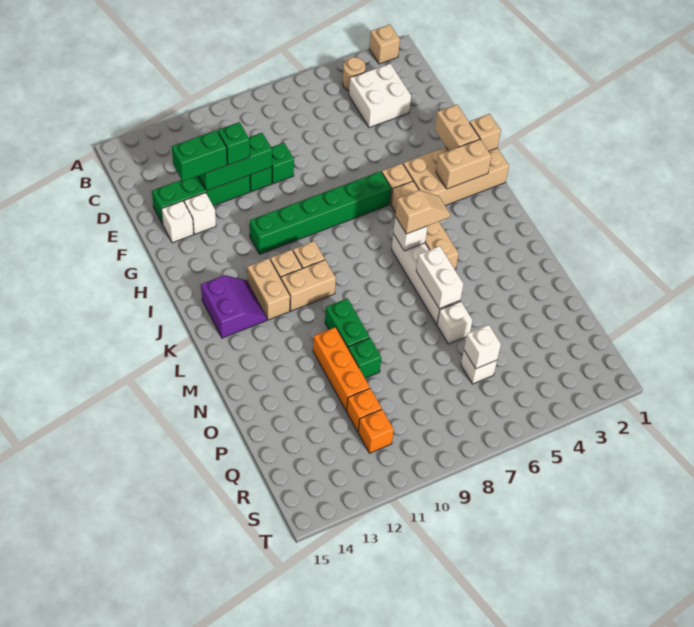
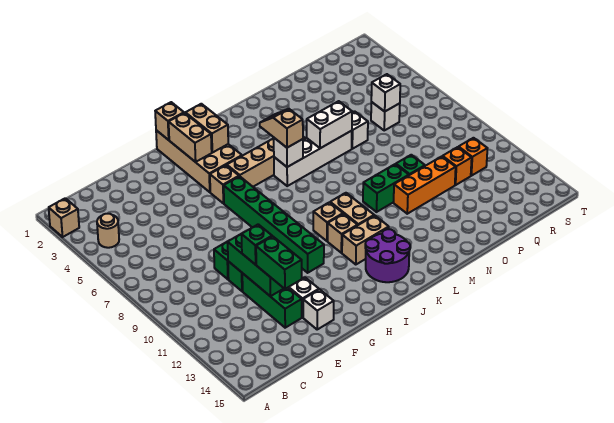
white brick C3:D4 level 1 -> none
green brick E11:E14 level 1 -> green brick E11:E13 level 1
tan brick G2:H2 level 2 -> tan brick H2:H3 level 2
purple slope J13:K14 level 1 top 14 -> purple round brick J13:K14 level 1

